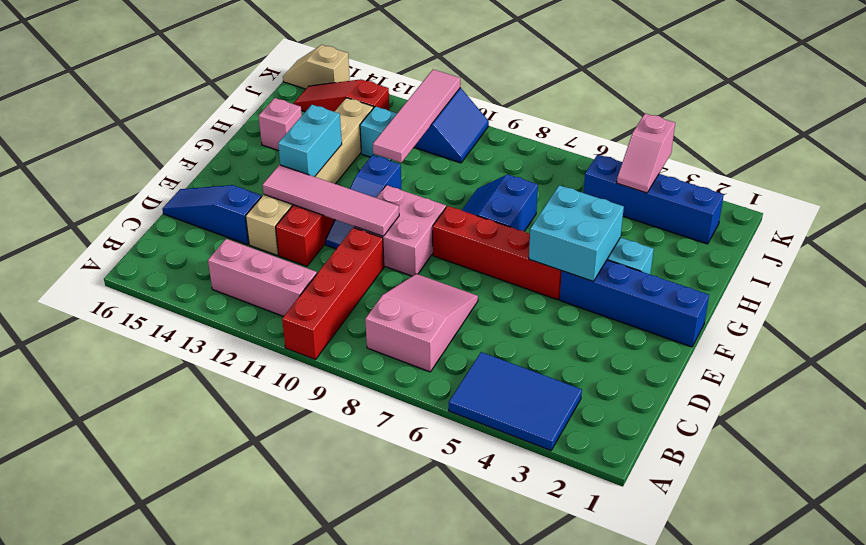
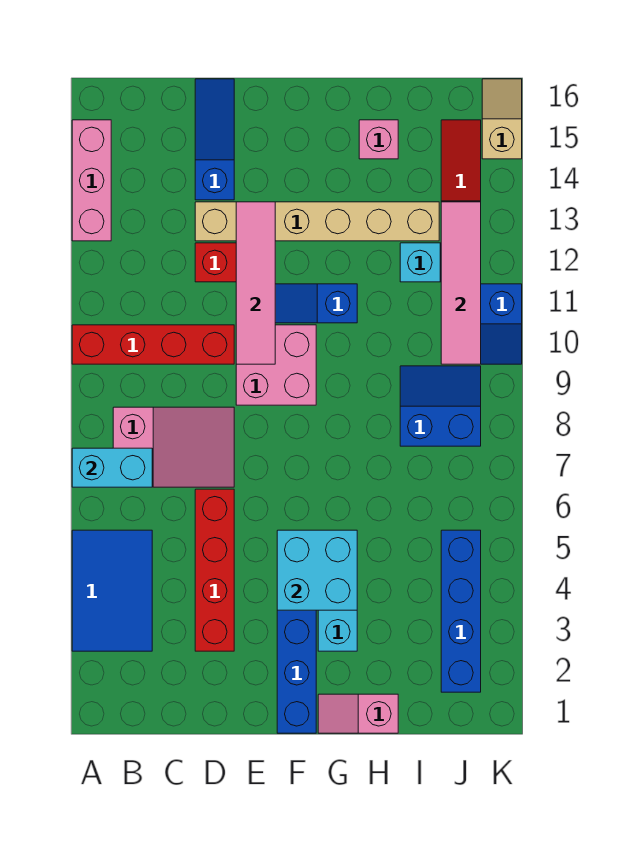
pink brick B11:B13 level 1 -> pink brick A13:A15 level 1
red brick F5:F8 level 1 -> red brick D3:D6 level 1
cyan brick F13:G13 level 2 -> cyan brick A7:B7 level 2
blue slope G7:H8 level 1 top 7 -> blue slope I8:J9 level 1 top 8
pink tile H11:K11 level 2 -> pink tile J10:J13 level 2
pink slope J4:K4 level 2 top K -> pink slope G1:H1 level 1 top H

